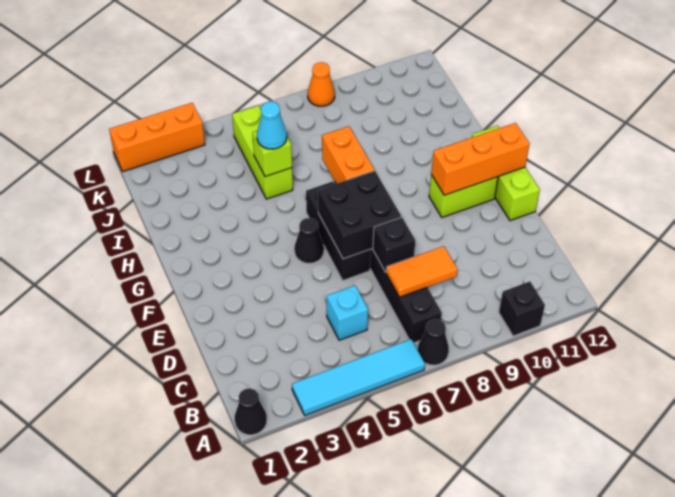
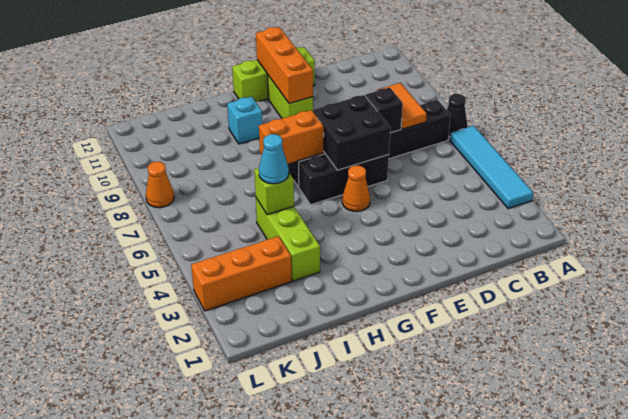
black cone A1 level 1 -> none
black brick A10 level 1 -> none
cyan brick C5 level 1 -> cyan brick H10 level 1
black cone F5 level 1 -> orange cone F5 level 1
lime brick I5:K5 level 1 -> lime brick I3:I5 level 1
orange brick L1:L3 level 1 -> orange brick J3:L3 level 1

